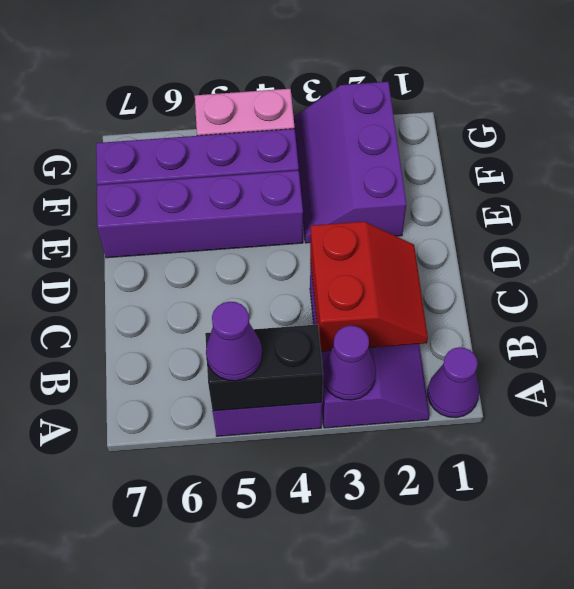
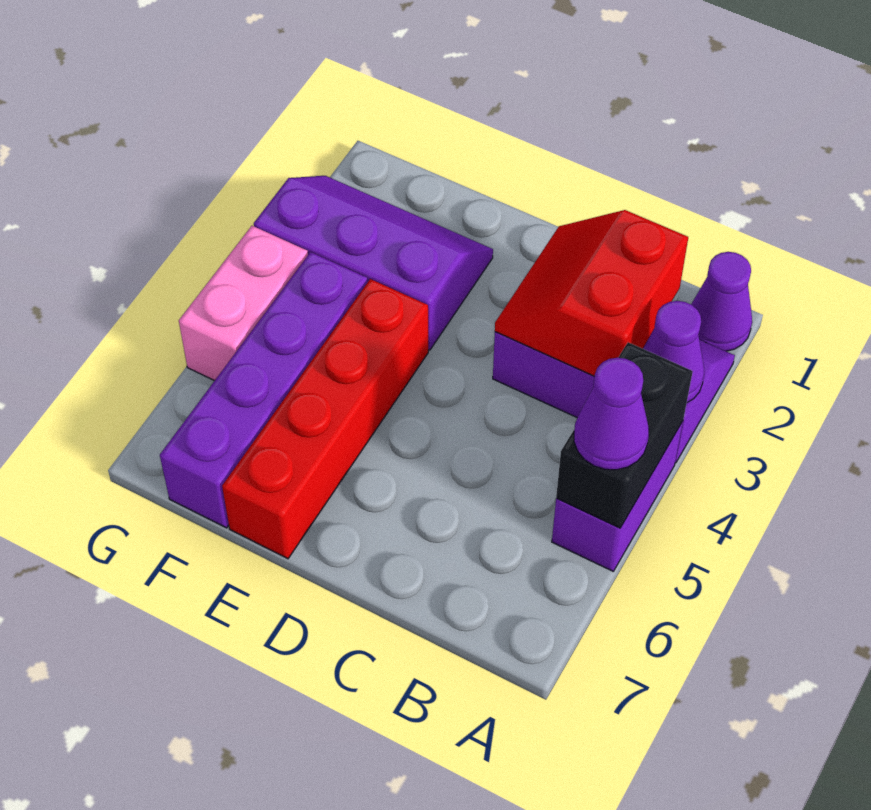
red slope B2:C3 level 2 top 3 -> red slope B2:C3 level 2 top B
purple slope E2:G3 level 1 top 2 -> purple slope E2:G3 level 1 top 3
purple brick E4:E7 level 1 -> red brick E4:E7 level 1

